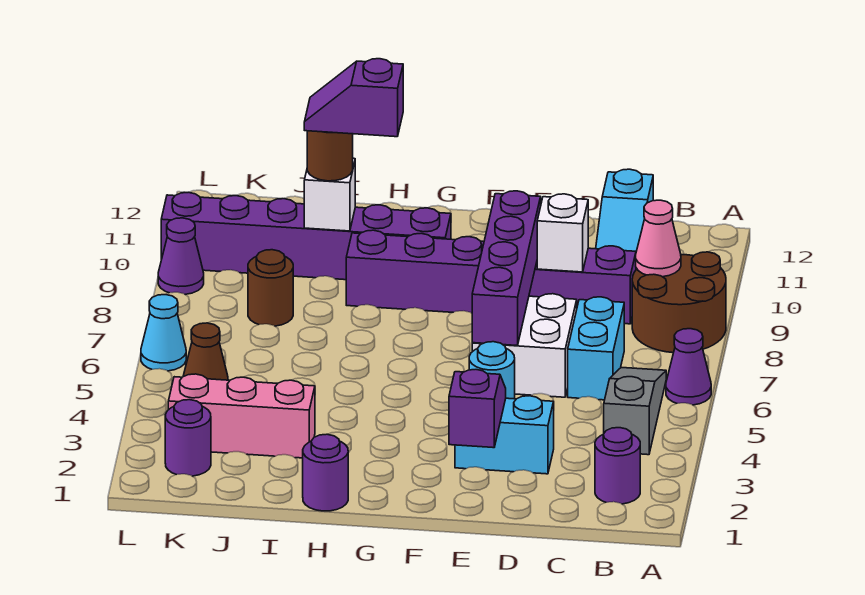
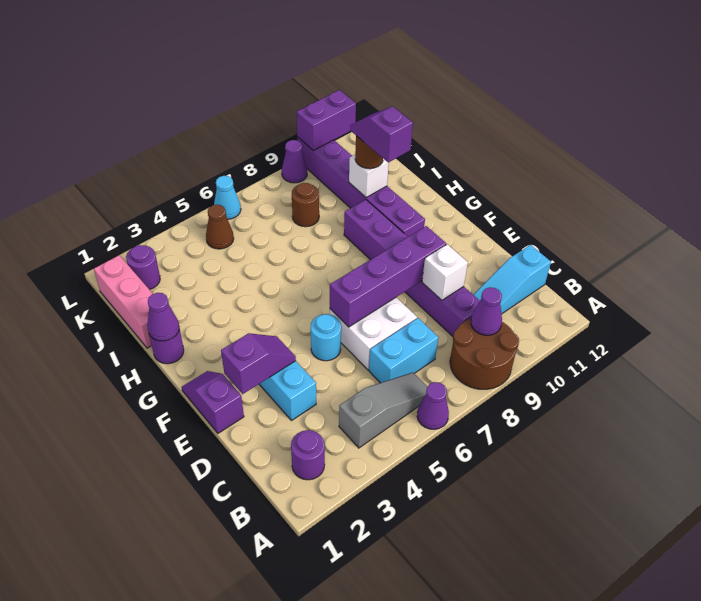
pink cone B9 level 2 -> purple cone B9 level 2
none -> purple slope E1:F1 level 1 top E
none -> purple cone H1 level 2
pink brick I3:K3 level 1 -> pink brick I1:K1 level 1
none -> purple brick L10:L11 level 2

